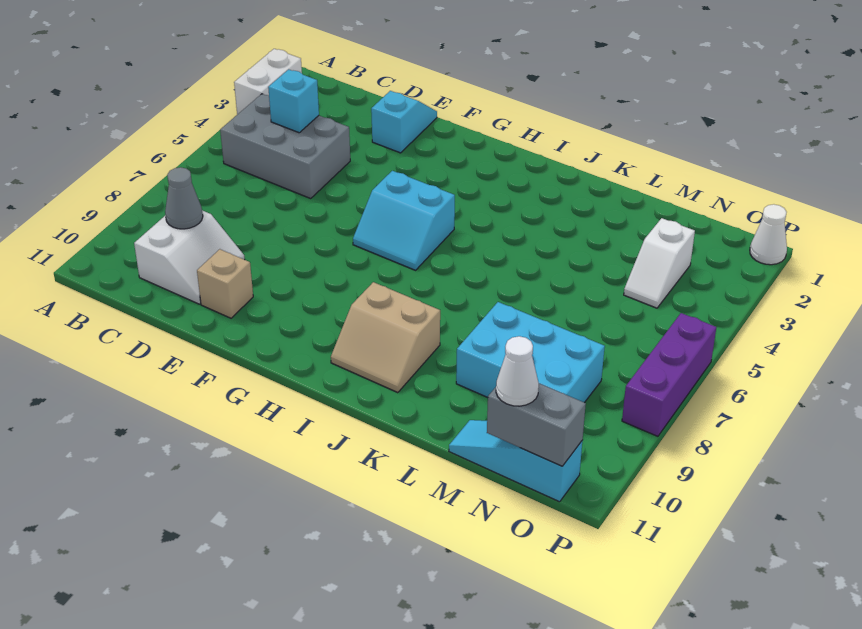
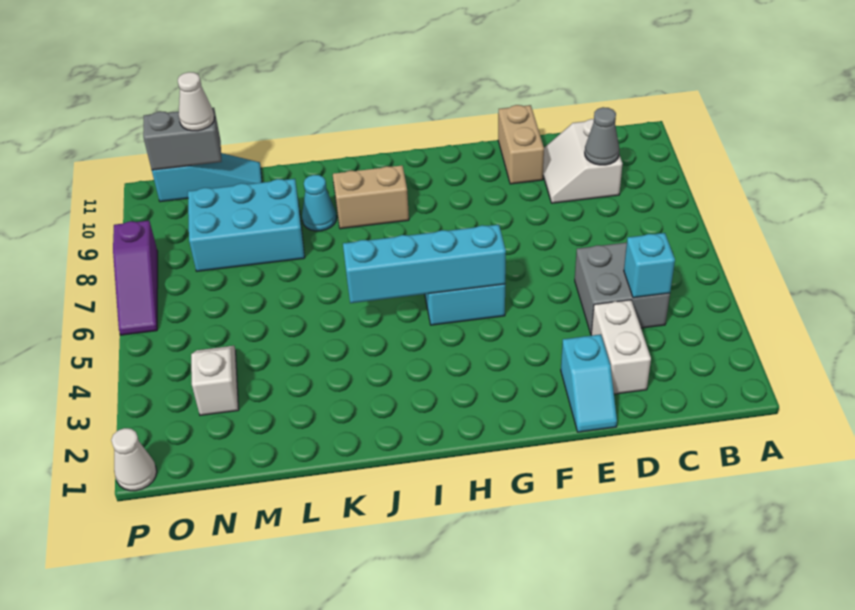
white brick A2:A3 level 1 -> white brick D2:D3 level 1
grey brick B4:D5 level 1 -> grey brick C4:D5 level 1
tan brick E10 level 1 -> tan brick E10:E11 level 1
none -> cyan brick G5:J5 level 2
none -> cyan cone K9 level 1
purple brick P6:P8 level 1 -> purple slope P6:P8 level 1 top 8

